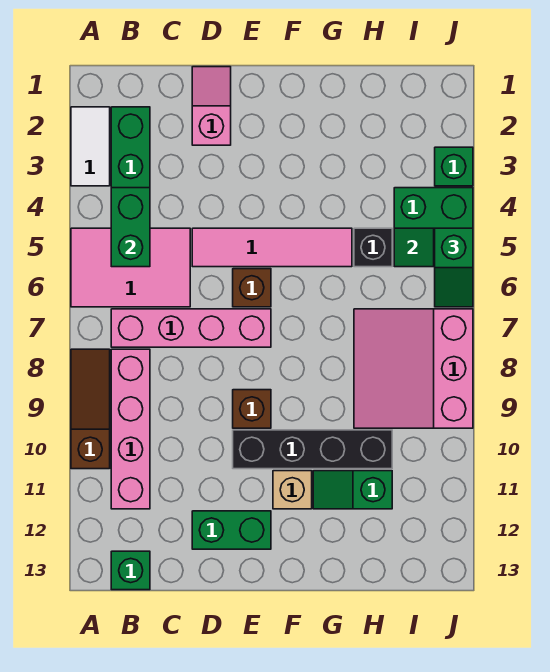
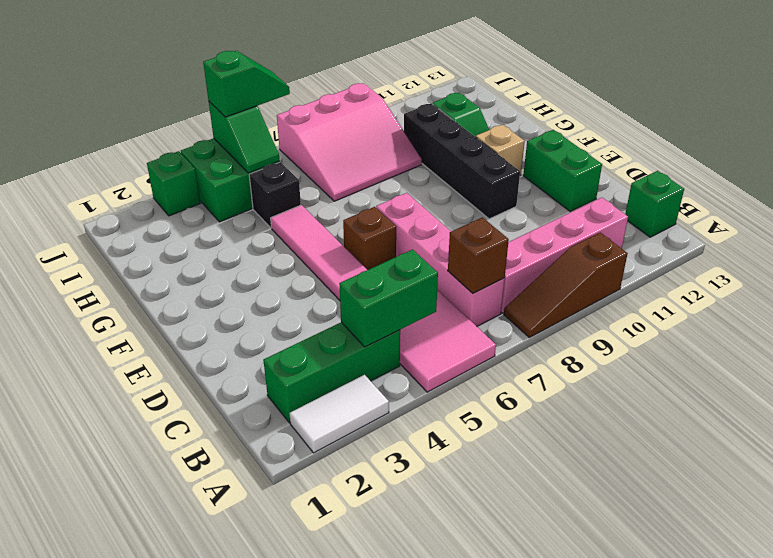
pink slope D1:D2 level 1 top 2 -> none
brown brick E9 level 1 -> brown brick B7 level 2

